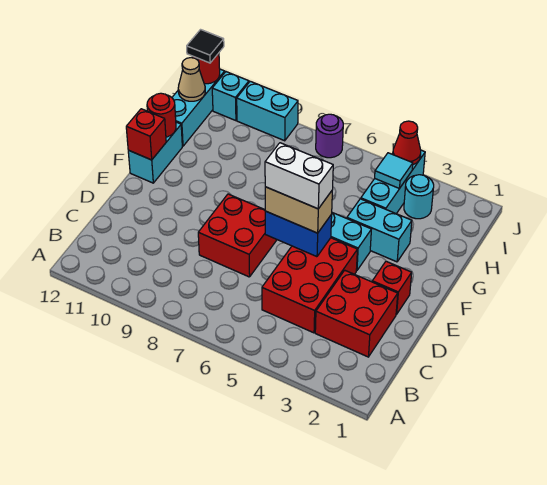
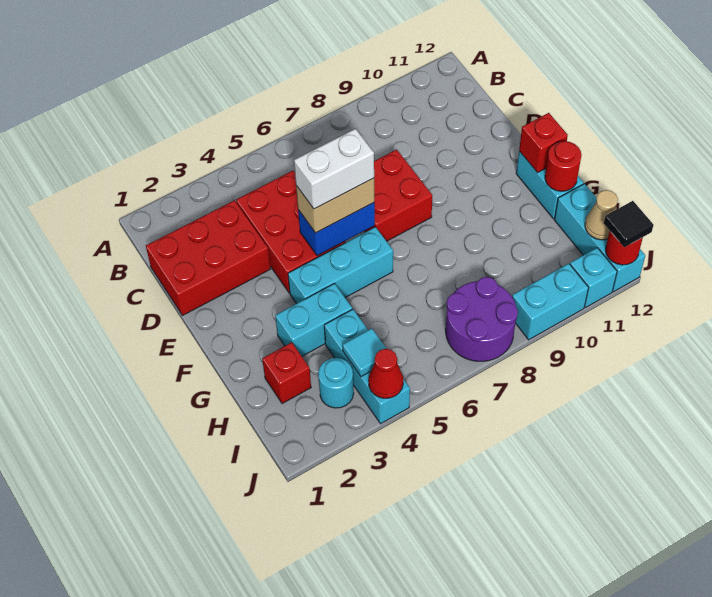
red brick C2:D3 level 1 -> red brick C1:D3 level 1
red brick E2 level 1 -> red brick H2 level 1
purple round brick J7 level 1 -> purple round brick I7:J8 level 1

